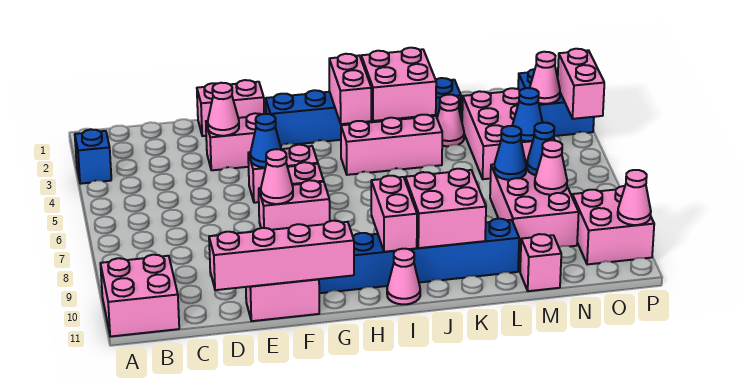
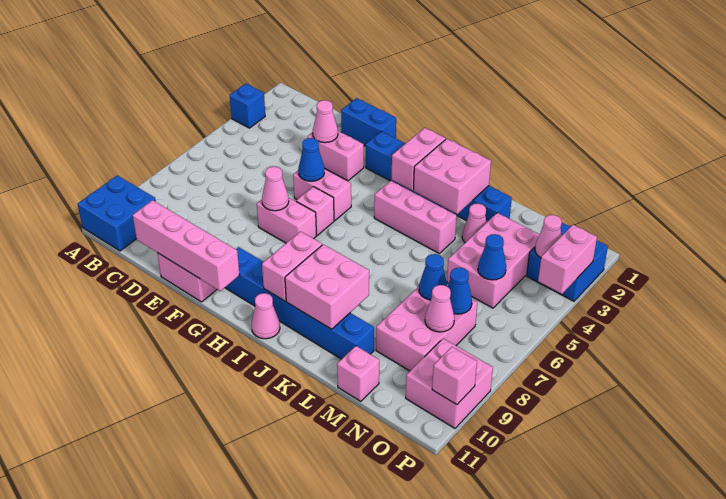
pink brick A10:B11 level 1 -> blue brick A10:B11 level 1
pink brick E1:F1 level 1 -> blue brick E1:F1 level 1
pink cone P10 level 2 -> pink brick P10 level 2

